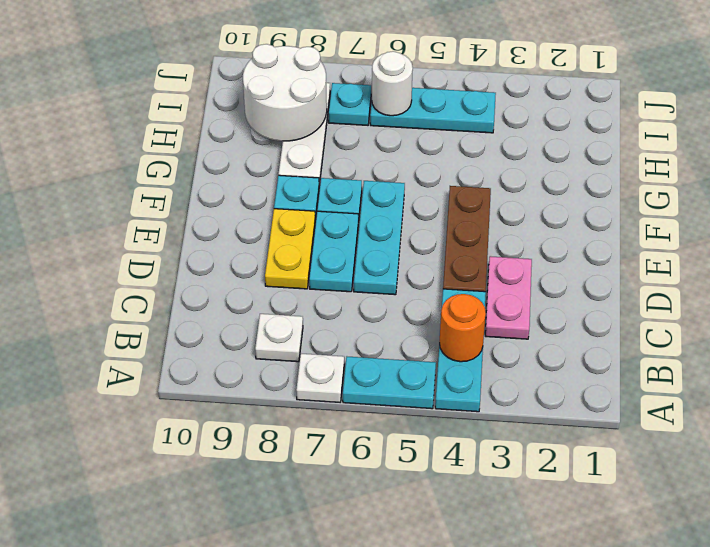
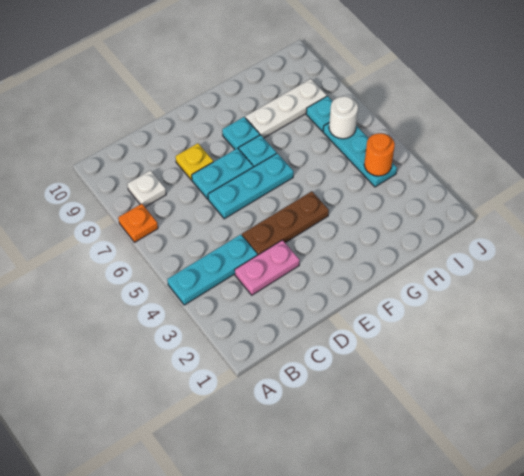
cyan plate A5:A6 level 1 -> none
white plate A7 level 1 -> orange plate A7 level 1
orange round brick B4 level 2 -> orange round brick I4 level 2
yellow plate D8:E8 level 1 -> yellow plate D8 level 1
white round brick H8:I9 level 2 -> none

